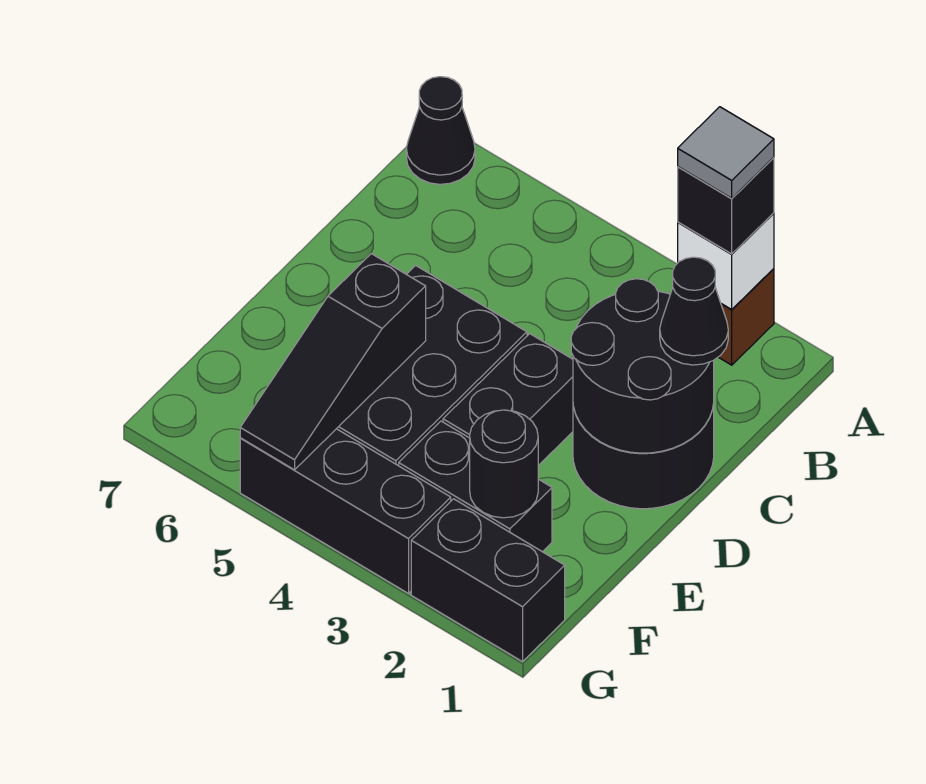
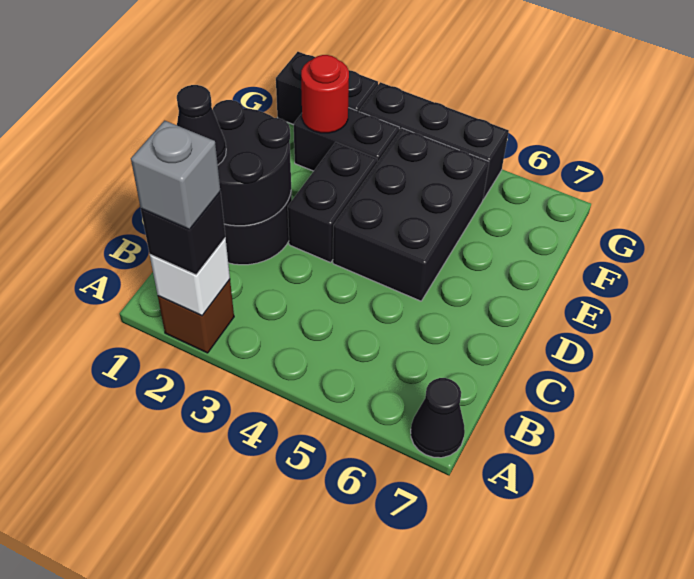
grey tile A2 level 4 -> grey brick A2 level 4
black slope E5:G5 level 2 top E -> none
black round brick F2 level 2 -> red round brick F2 level 2

